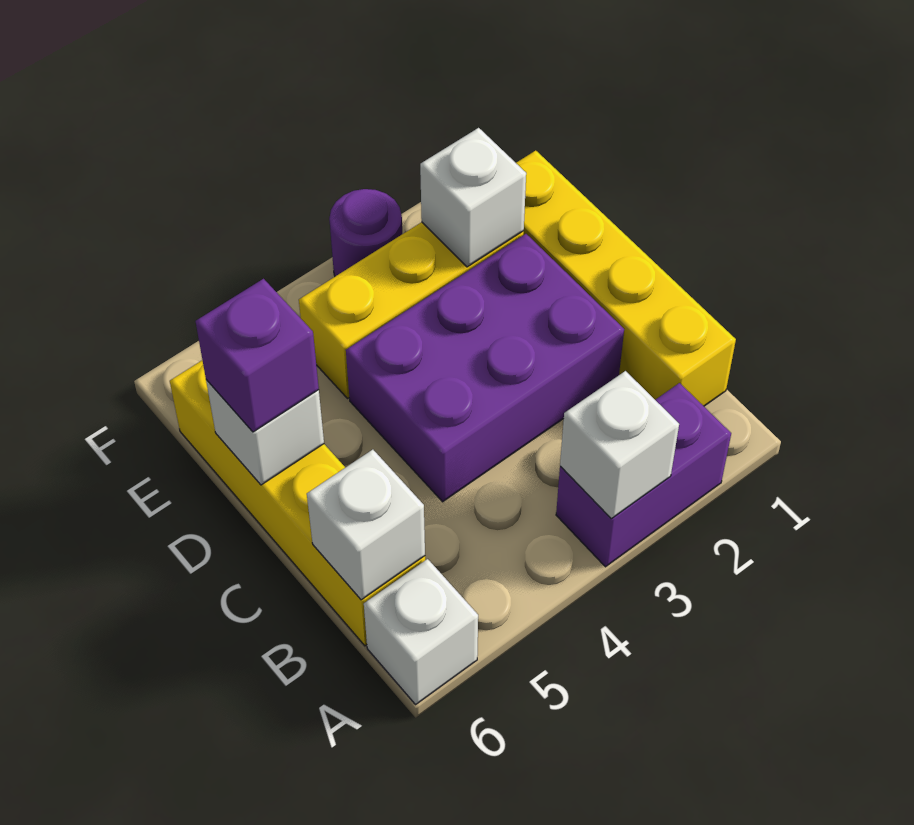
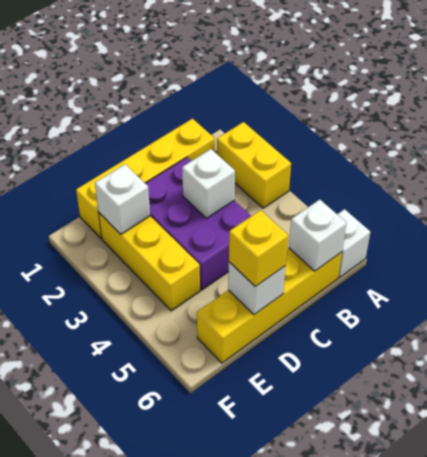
purple brick A2:A3 level 1 -> yellow brick A2:A3 level 1
white brick A3 level 2 -> white brick C3 level 2
purple brick D6 level 3 -> yellow brick D6 level 3
purple round brick F3 level 1 -> none

